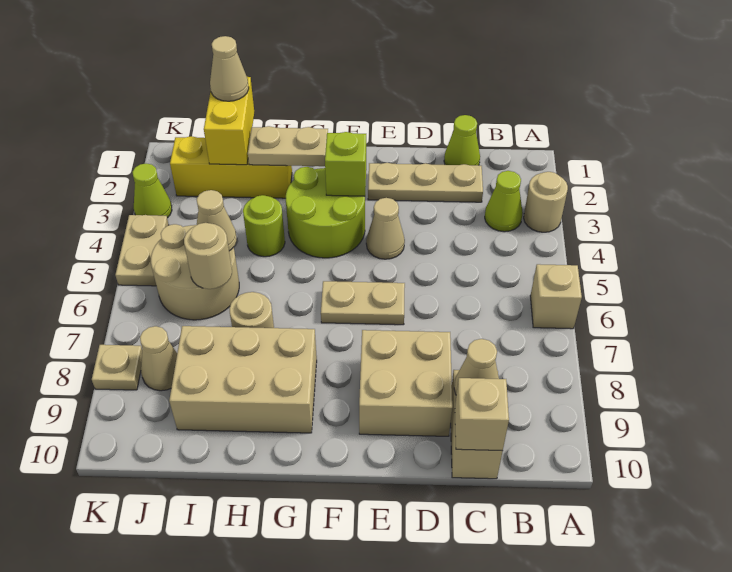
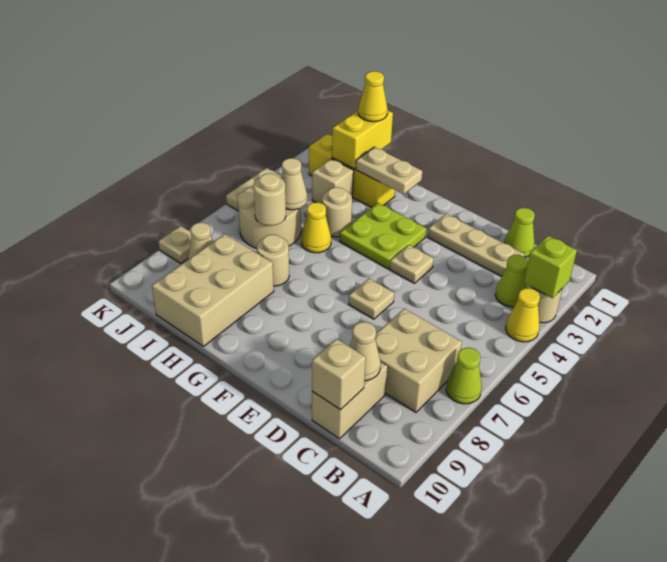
none -> yellow cone A4 level 1
tan brick A6 level 1 -> tan brick I3 level 1
tan brick D8:E9 level 1 -> tan brick B7:C8 level 1
tan cone E4 level 1 -> tan plate E4 level 1
tan plate E6:F6 level 1 -> tan plate E6 level 1
lime round brick F3:G4 level 1 -> lime plate F3:G4 level 1
lime brick F3 level 2 -> lime brick A3 level 2
tan brick G8:I9 level 1 -> tan brick H8:I10 level 1
lime round brick H4 level 1 -> tan round brick H4 level 1
none -> yellow cone H5 level 1
tan cone I1 level 3 -> yellow cone I1 level 3
lime cone K3 level 1 -> lime cone A7 level 1

